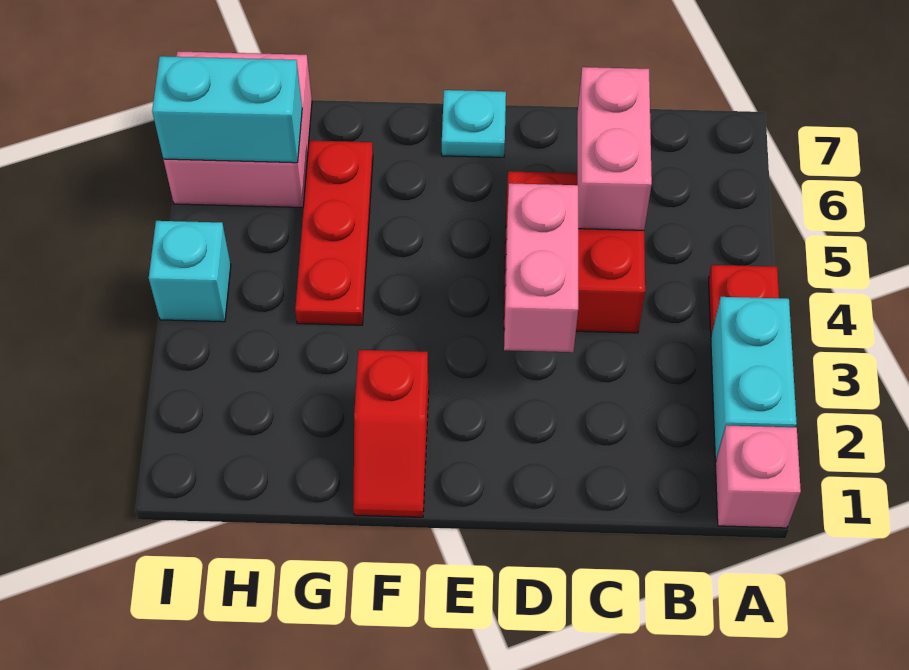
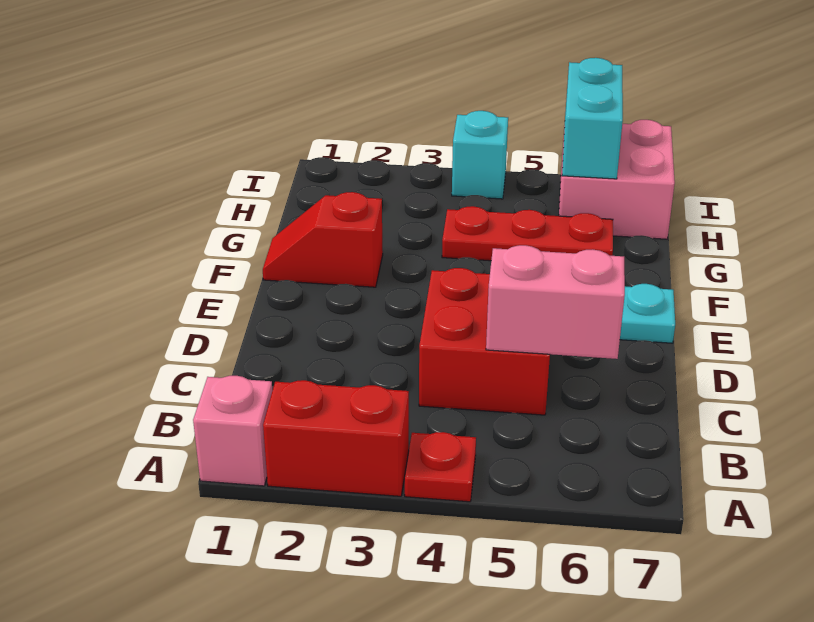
cyan brick A2:A3 level 1 -> red brick A2:A3 level 1
pink brick D3:D4 level 2 -> none

